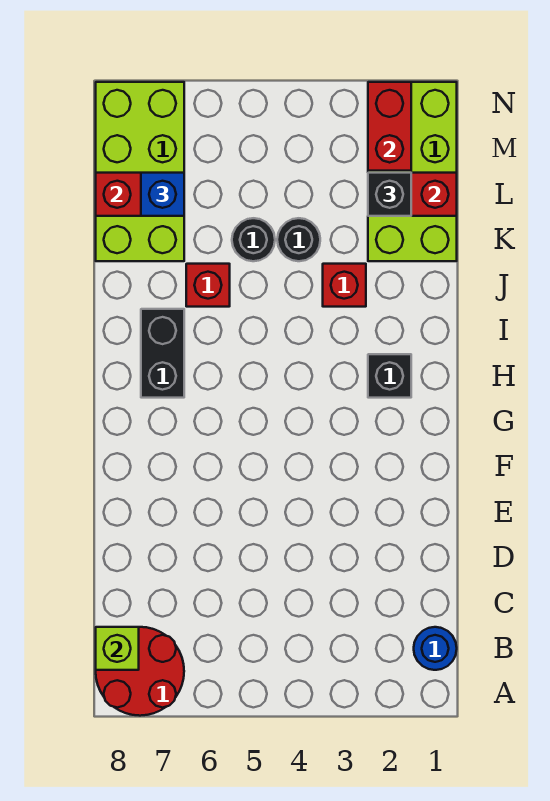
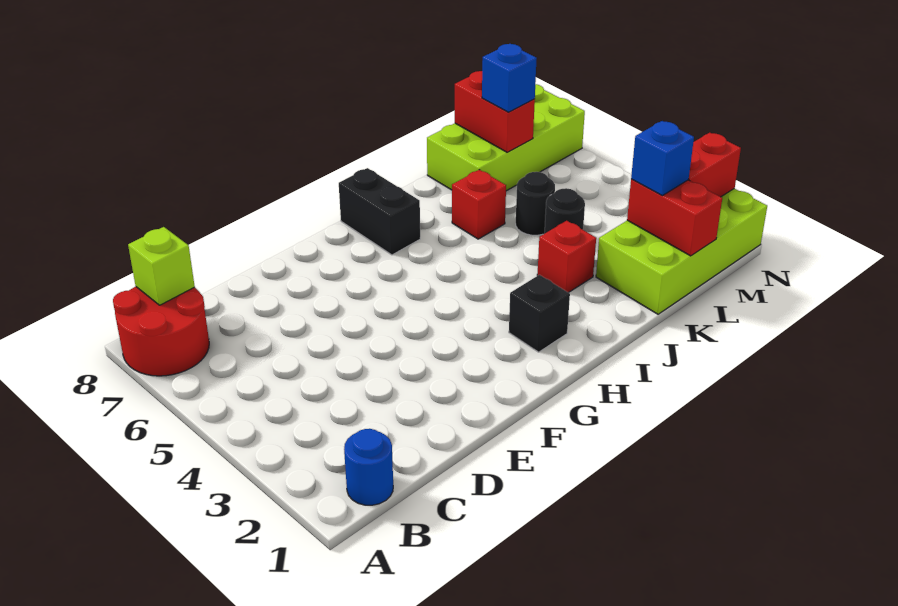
black brick H7:I7 level 1 -> black brick H7:H8 level 1
black brick L2 level 3 -> blue brick L2 level 3

